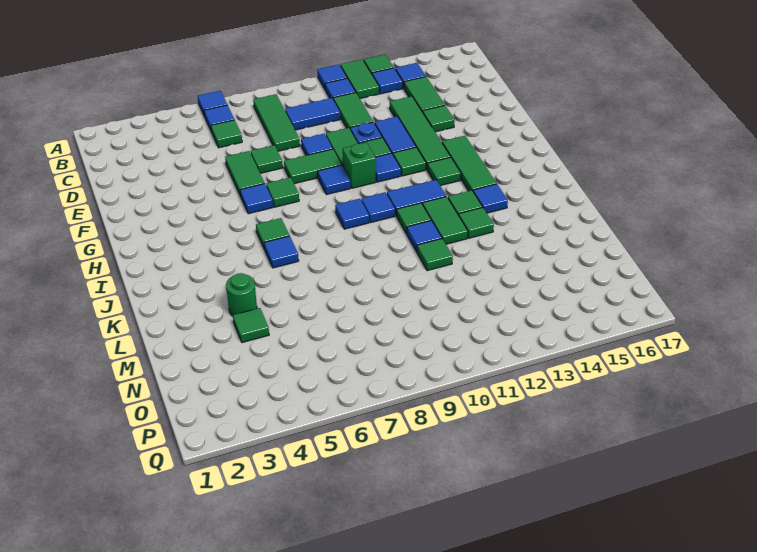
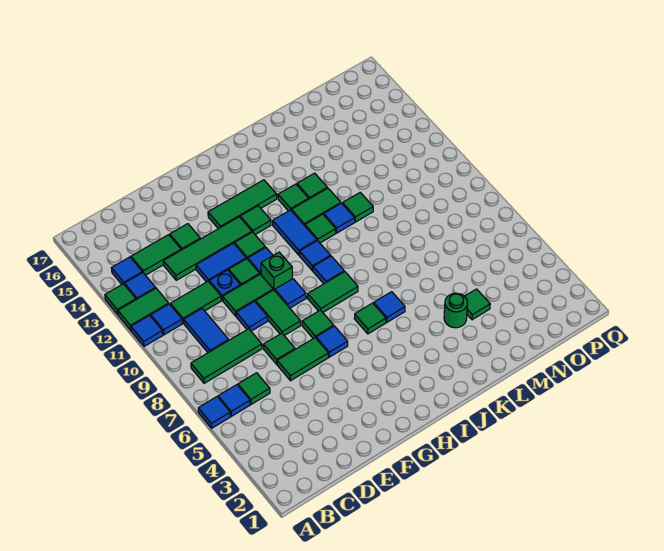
none -> green tile H8:I8 level 1
blue tile J14 level 1 -> none

